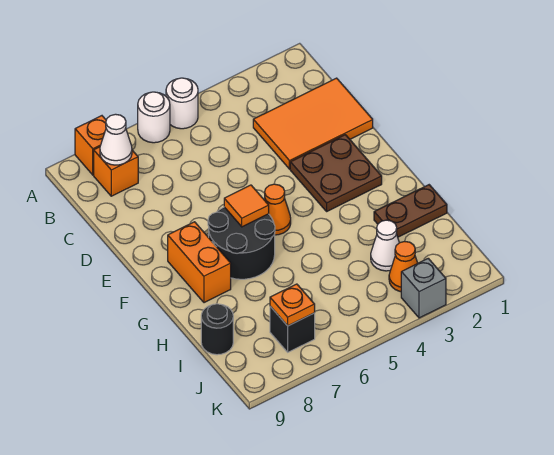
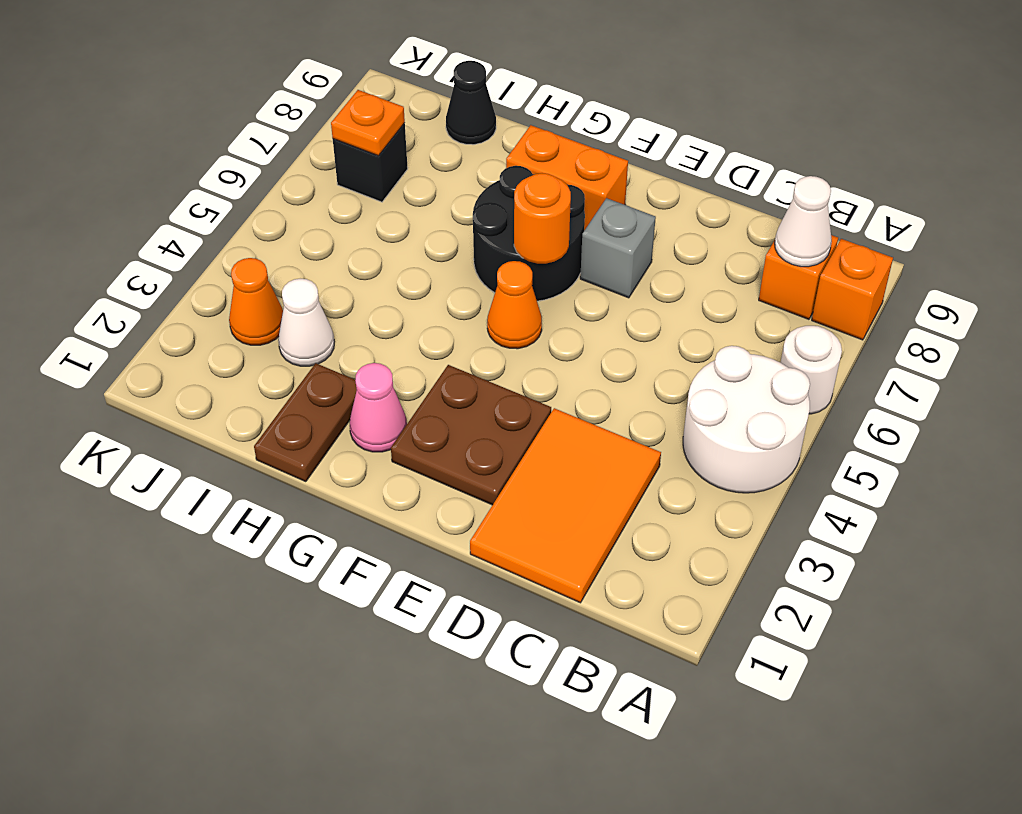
white round brick A5 level 1 -> white round brick A4:B5 level 1
orange tile F6 level 2 -> orange round brick F6 level 2
none -> pink cone G2 level 1
black round brick I9 level 1 -> black cone I9 level 1
grey brick K3 level 1 -> grey brick E7 level 1

